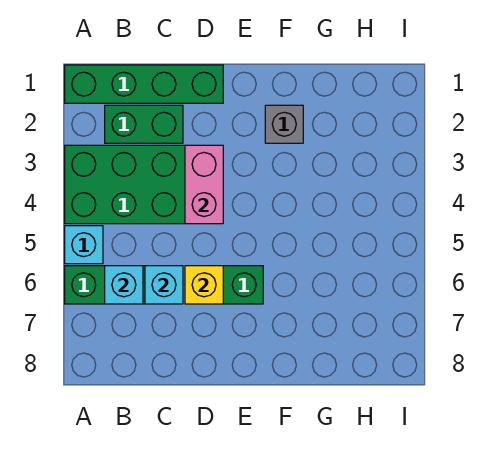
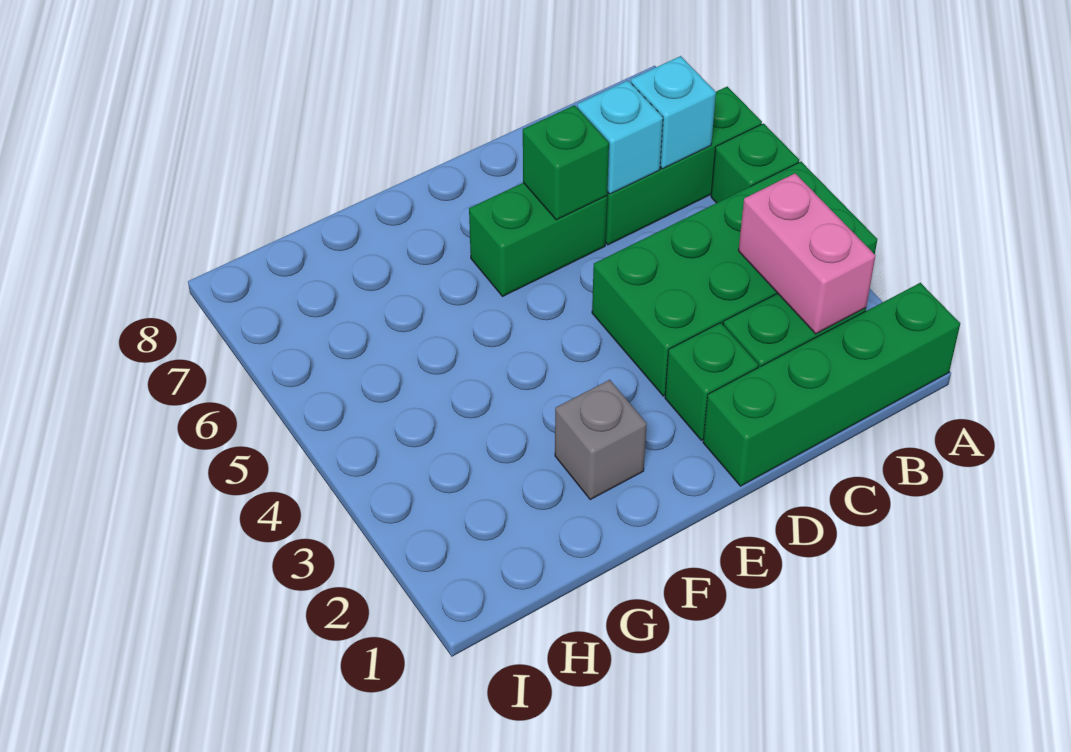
cyan brick A5 level 1 -> green brick A5 level 1
none -> green brick D2 level 1
pink brick D3:D4 level 2 -> pink brick B2:B3 level 2
yellow brick D6 level 2 -> green brick D6 level 2

